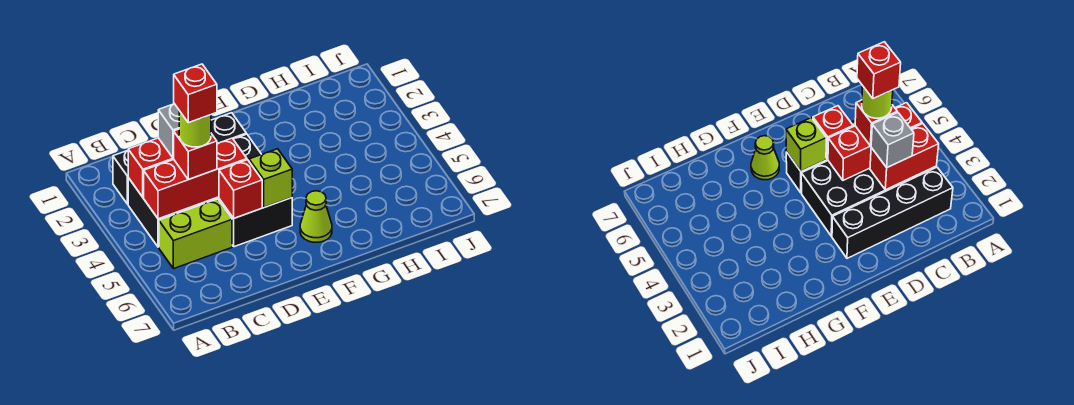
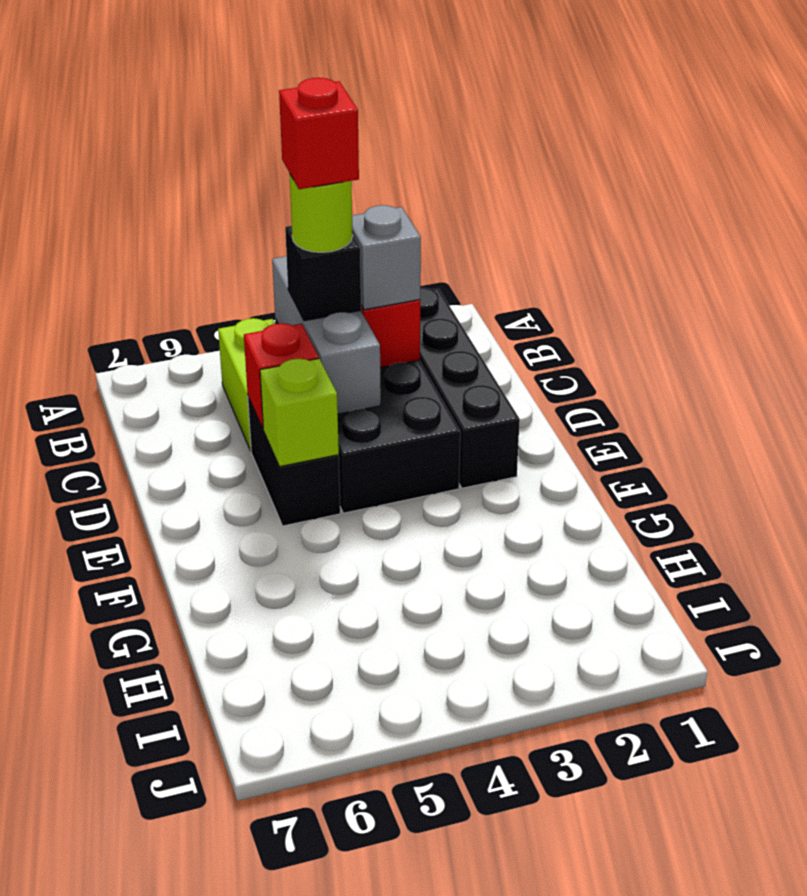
red brick B4:D4 level 2 -> grey brick B4:D4 level 2
red brick C4 level 3 -> black brick C4 level 3
lime cone F6 level 1 -> none

